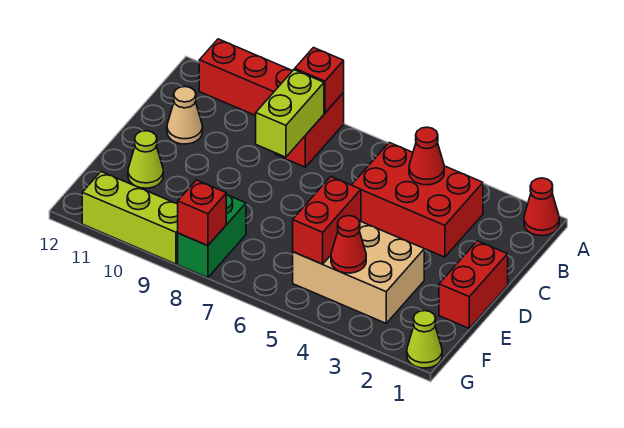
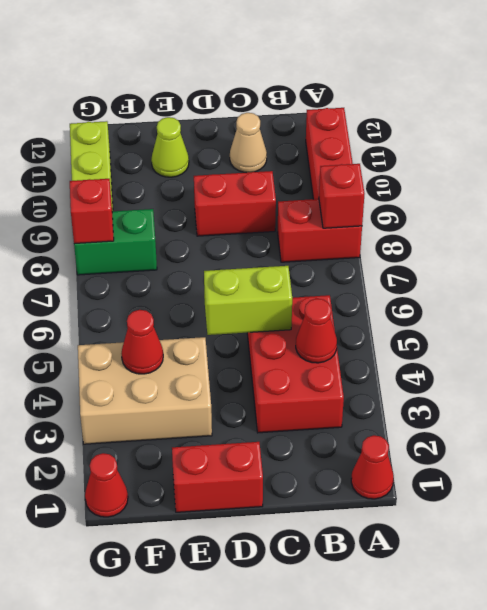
lime brick B8:C8 level 2 -> lime brick C5:D5 level 2
tan brick E3:F5 level 1 -> tan brick E3:G4 level 1
red brick E5:F5 level 2 -> red brick C9:D9 level 1
lime cone G1 level 1 -> red cone G1 level 1

